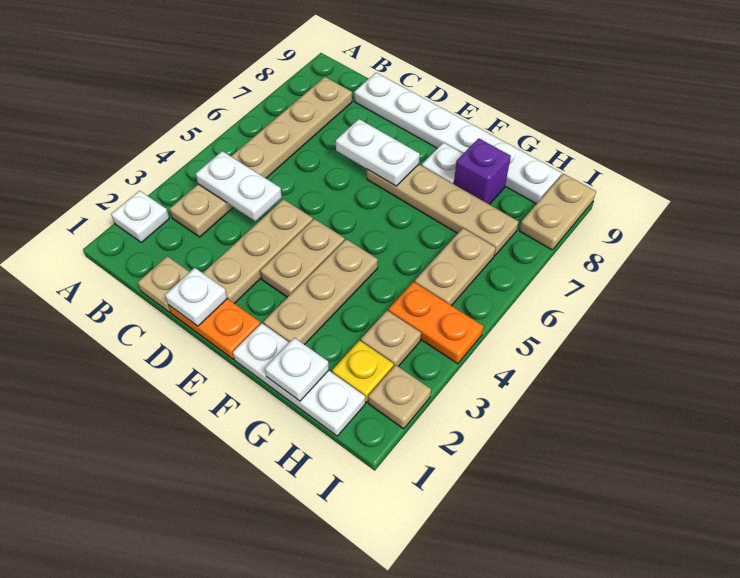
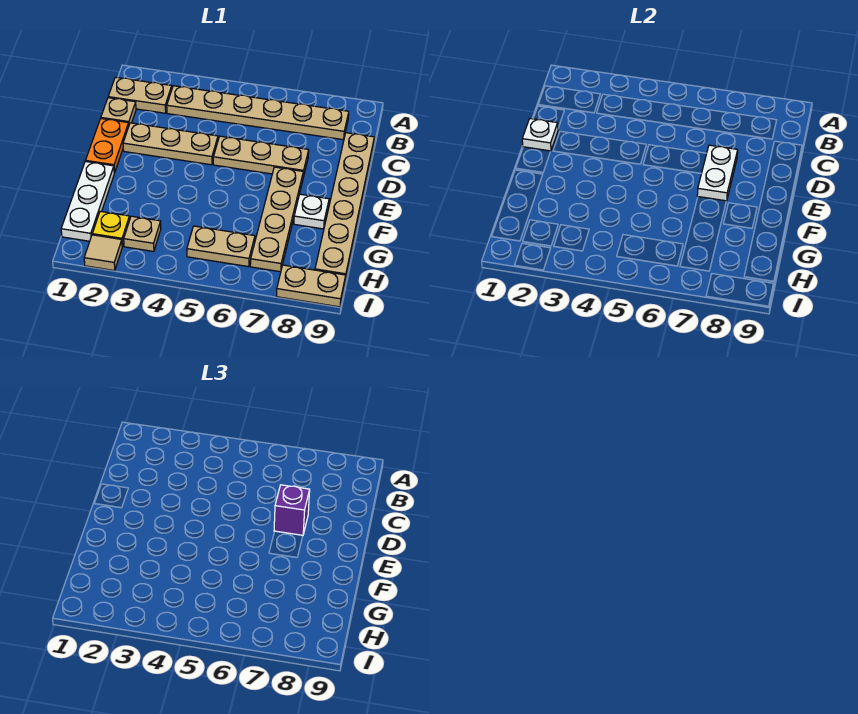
white plate A2 level 1 -> none
white plate B4:C4 level 2 -> none
white plate C9:H9 level 1 -> tan plate C9:H9 level 1
tan plate E3:E4 level 1 -> tan plate B1:B2 level 1
tan plate F2:F4 level 1 -> tan plate D5:D7 level 1
white plate G1 level 2 -> none
purple brick G8 level 1 -> purple brick D7 level 3
orange plate H4:I4 level 1 -> none
tan plate I2 level 1 -> tan tile I2 level 1

